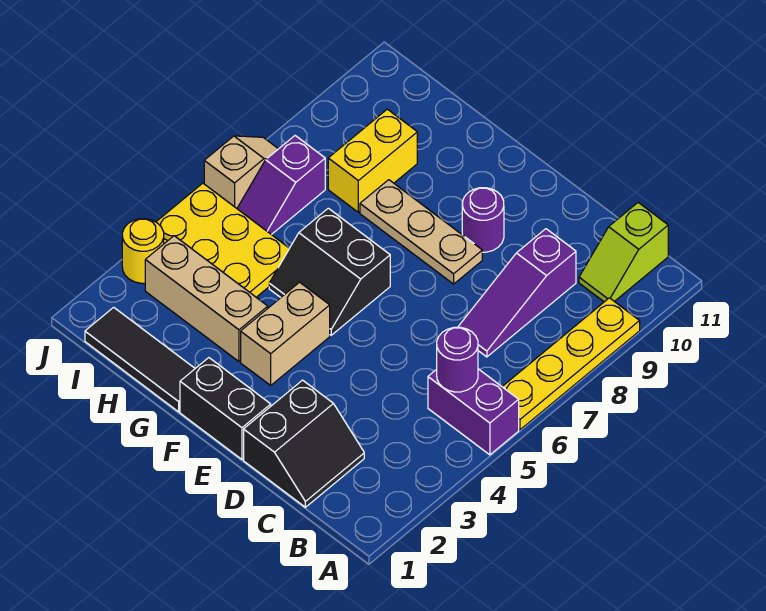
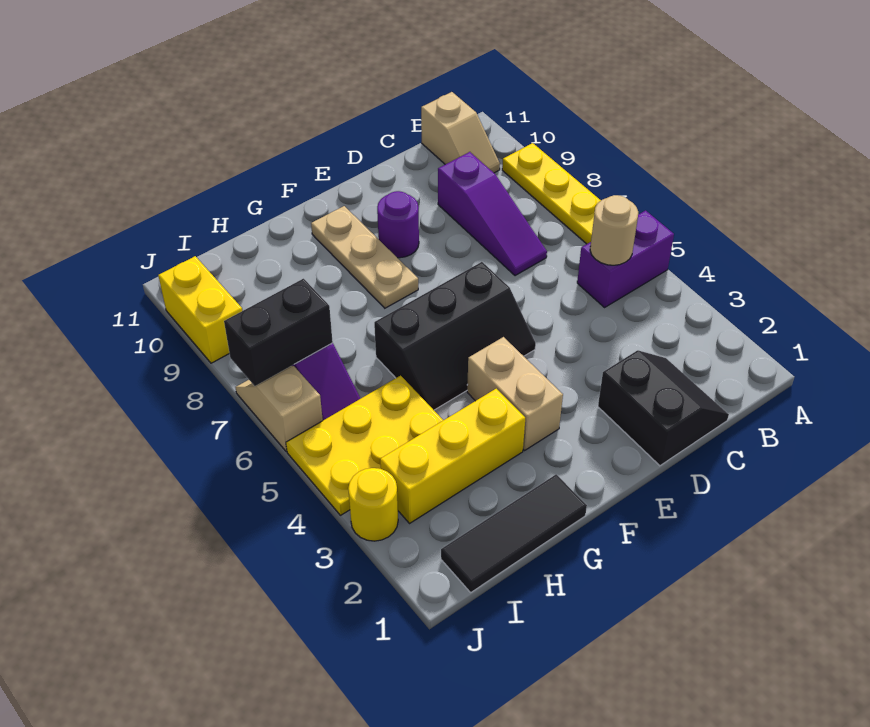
purple round brick B5 level 2 -> tan round brick B5 level 2
lime slope B10:B11 level 1 top 11 -> tan slope B10:B11 level 1 top 11
black brick E1:F1 level 1 -> black brick I7:J7 level 2
tan plate E8:G8 level 1 -> tan plate F8:F10 level 1
black slope F5:G6 level 1 top 6 -> black slope E5:G6 level 1 top 6
tan brick G3:I3 level 1 -> yellow brick G3:I3 level 1
yellow brick H8:H9 level 1 -> yellow brick J9:J10 level 1

